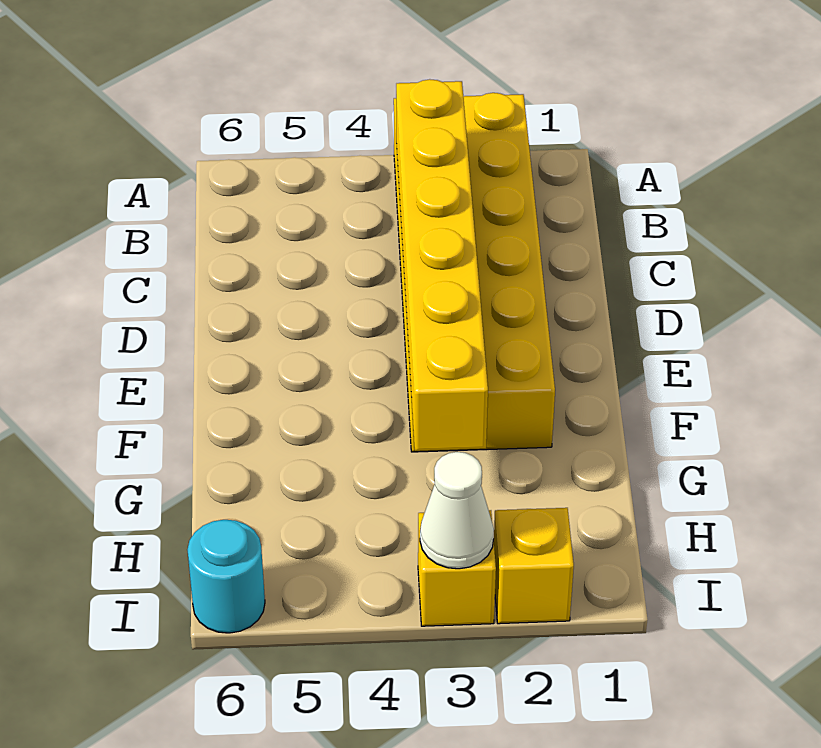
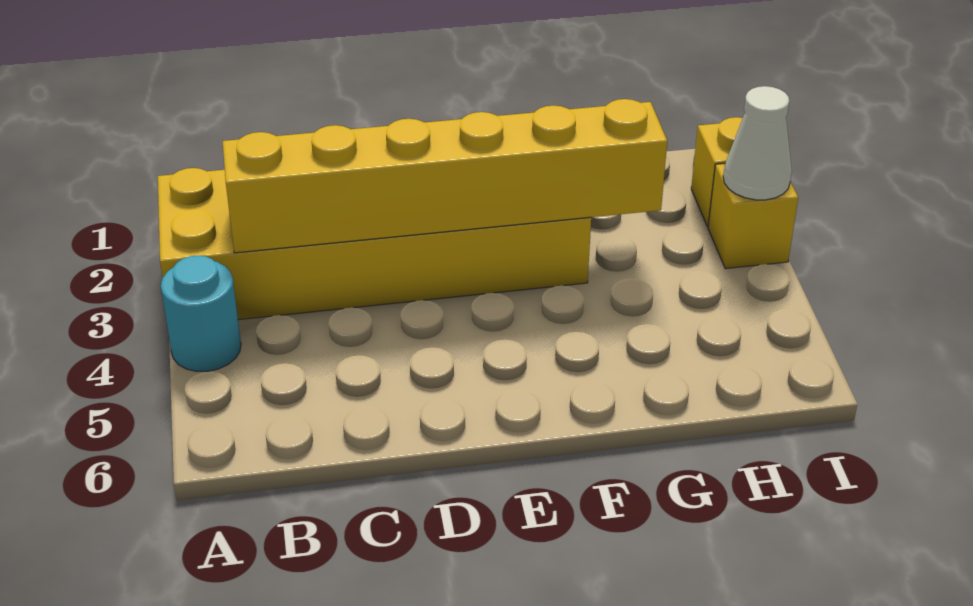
cyan round brick I6 level 1 -> cyan round brick A4 level 1

